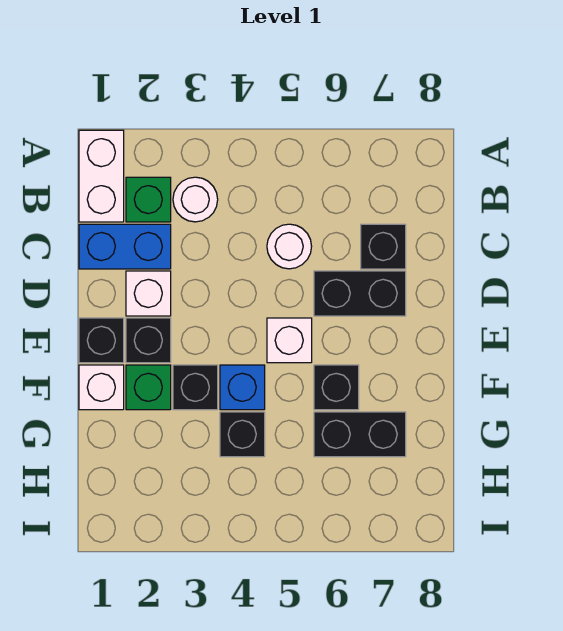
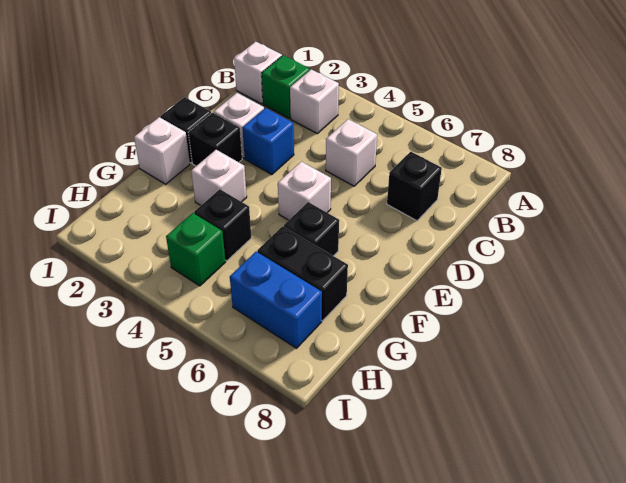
white brick A1:B1 level 1 -> white brick B1 level 1
white round brick B3 level 1 -> white brick B3 level 1
blue brick C1:C2 level 1 -> blue brick H6:H7 level 1
white round brick C5 level 1 -> white brick C5 level 1
black brick D6:D7 level 1 -> none
green brick F2 level 1 -> green brick H4 level 1
black brick F3 level 1 -> white brick F3 level 1
blue brick F4 level 1 -> blue brick D3 level 1

